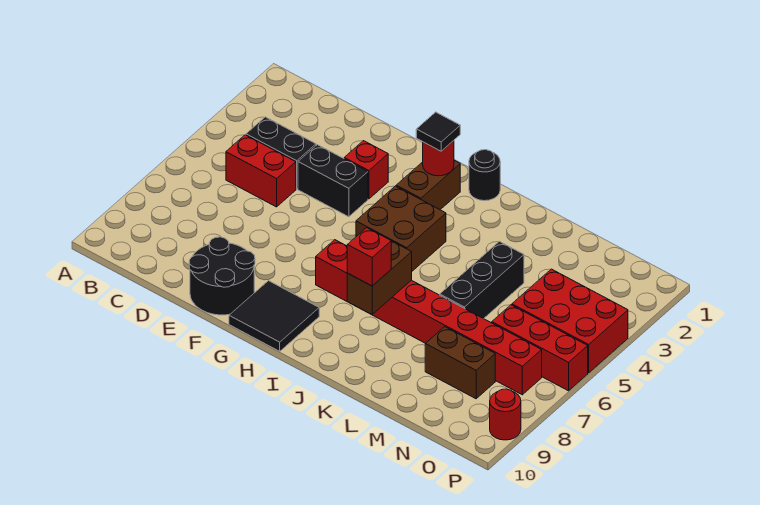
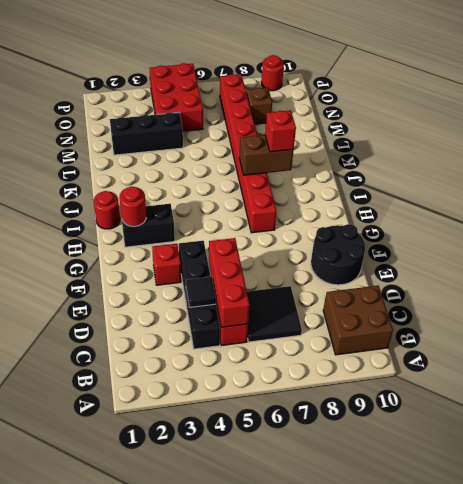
black tile G9:H10 level 1 -> black tile C6:D7 level 1
brown brick H2:H3 level 1 -> black brick H2:H3 level 1
black tile H2 level 3 -> black tile D4 level 2
brown brick H4:I5 level 1 -> brown brick B9:C10 level 1
black round brick I1 level 1 -> red round brick I1 level 1
black brick L4:L6 level 1 -> black brick M2:M4 level 1
brown brick M8:N8 level 1 -> brown brick N8 level 1
red brick N6:P6 level 1 -> red brick C5:E5 level 2

